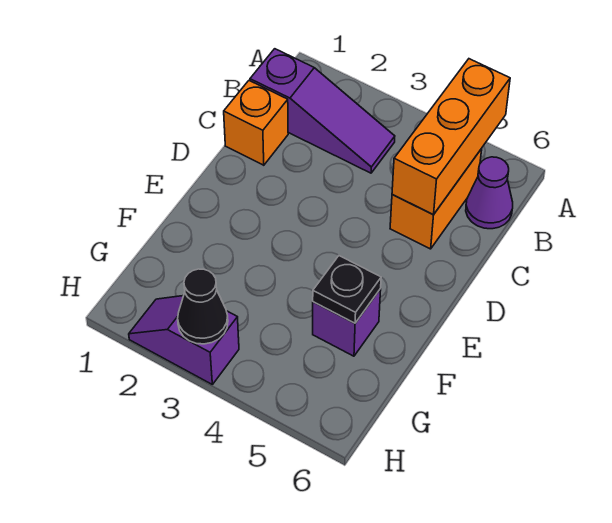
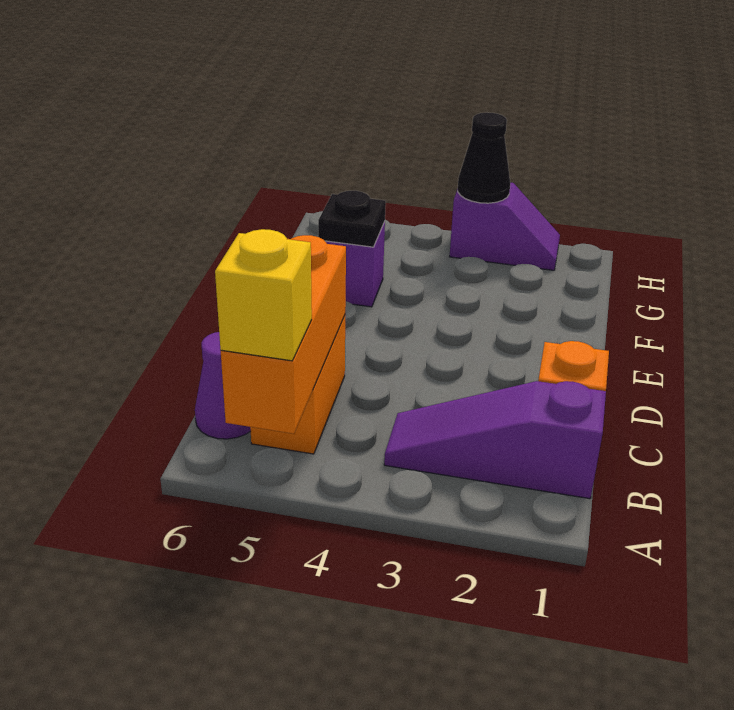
none -> yellow brick A5 level 3

